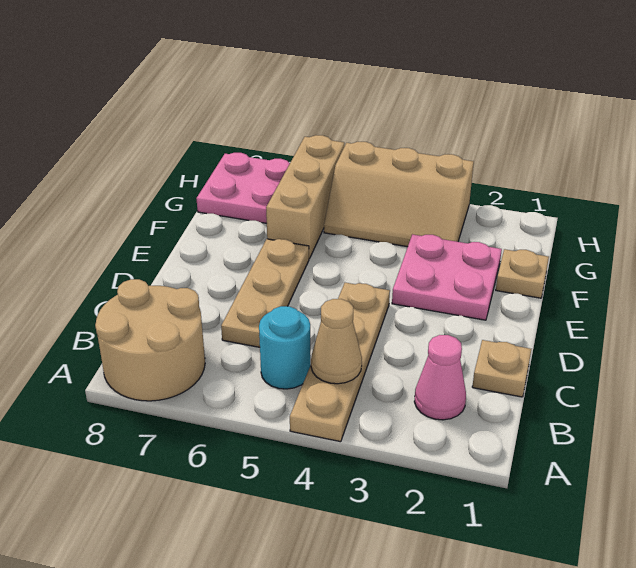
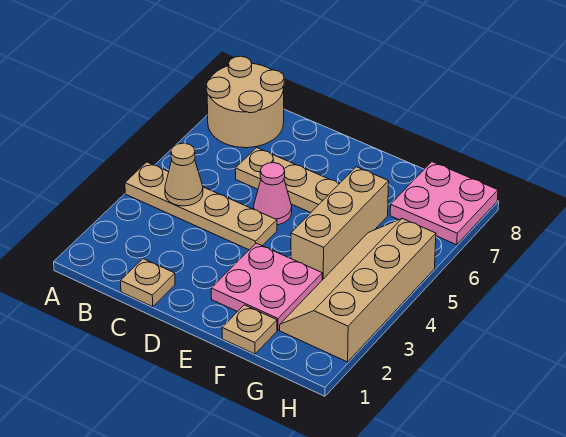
pink cone B2 level 1 -> pink cone D5 level 1
cyan round brick B5 level 1 -> none
tan brick F6:H6 level 1 -> tan brick F4:F6 level 1
tan slope G3:H5 level 1 top H -> tan slope G2:H5 level 1 top H

